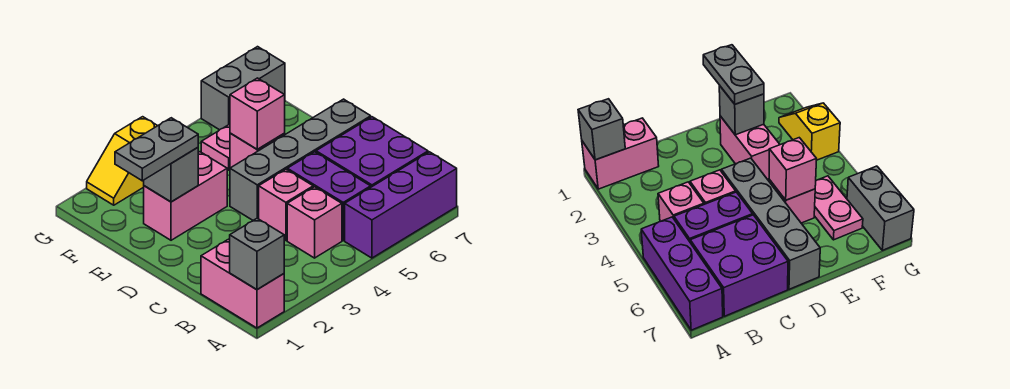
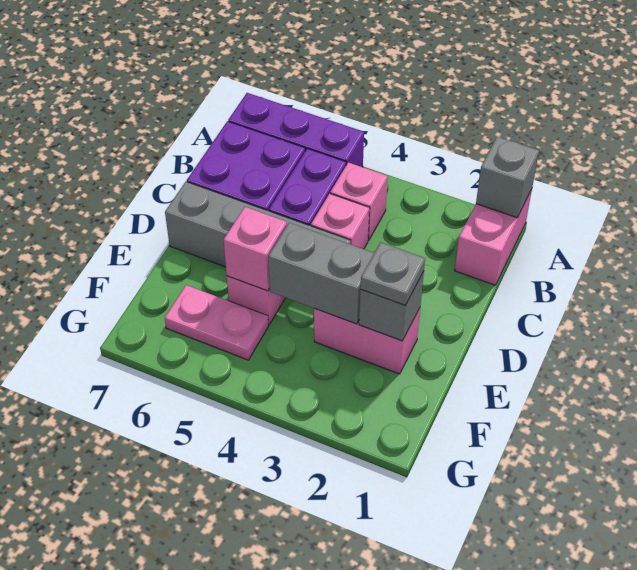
grey plate E1:E2 level 3 -> grey plate E2 level 3
yellow slope G2:G3 level 1 top 3 -> none
grey brick G6:G7 level 1 -> grey brick E3:E4 level 2

